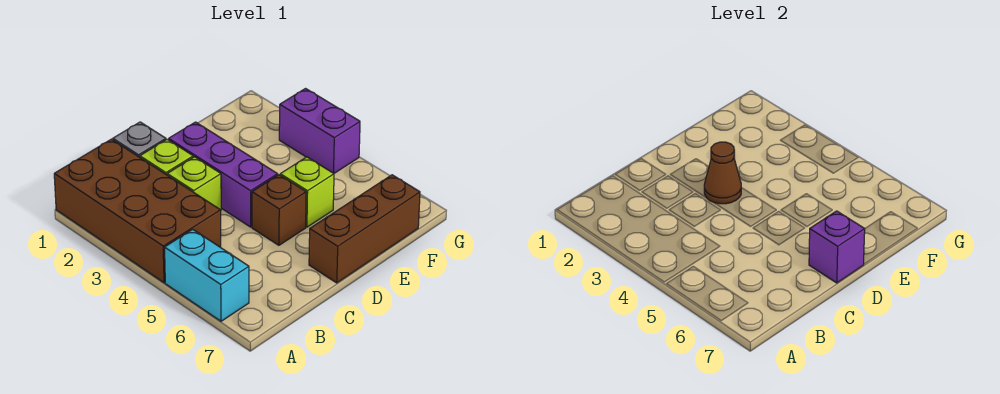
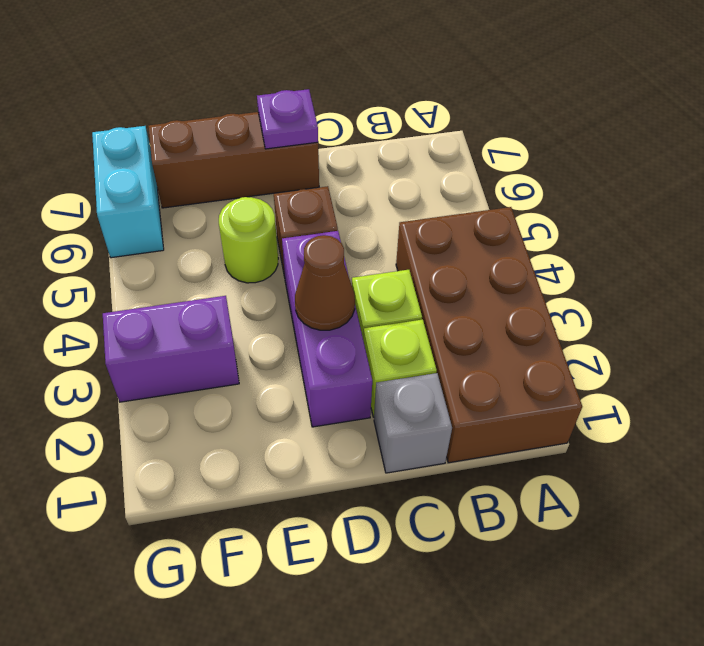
cyan brick A5:A6 level 1 -> cyan brick G6:G7 level 1
purple brick D7 level 2 -> purple plate D7 level 2
lime brick E5 level 1 -> lime round brick E5 level 1
purple brick G3:G4 level 1 -> purple brick F3:G3 level 1

